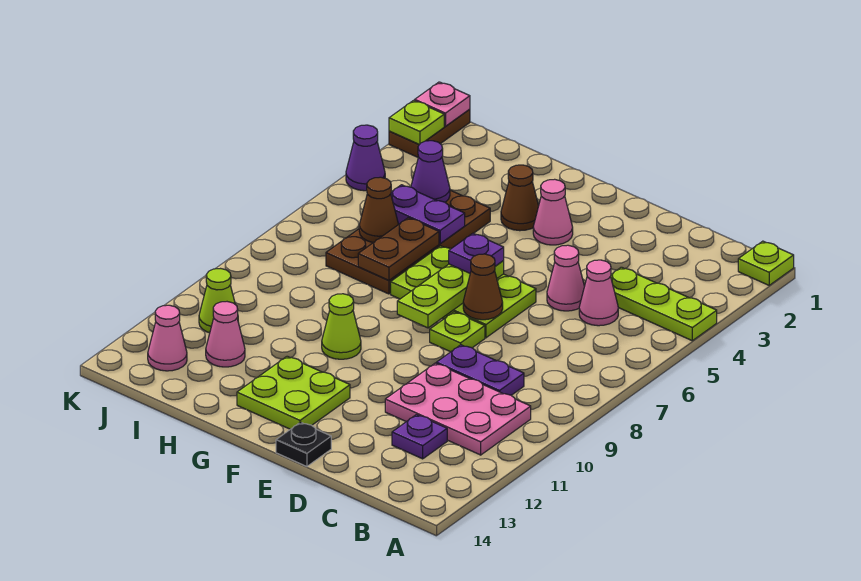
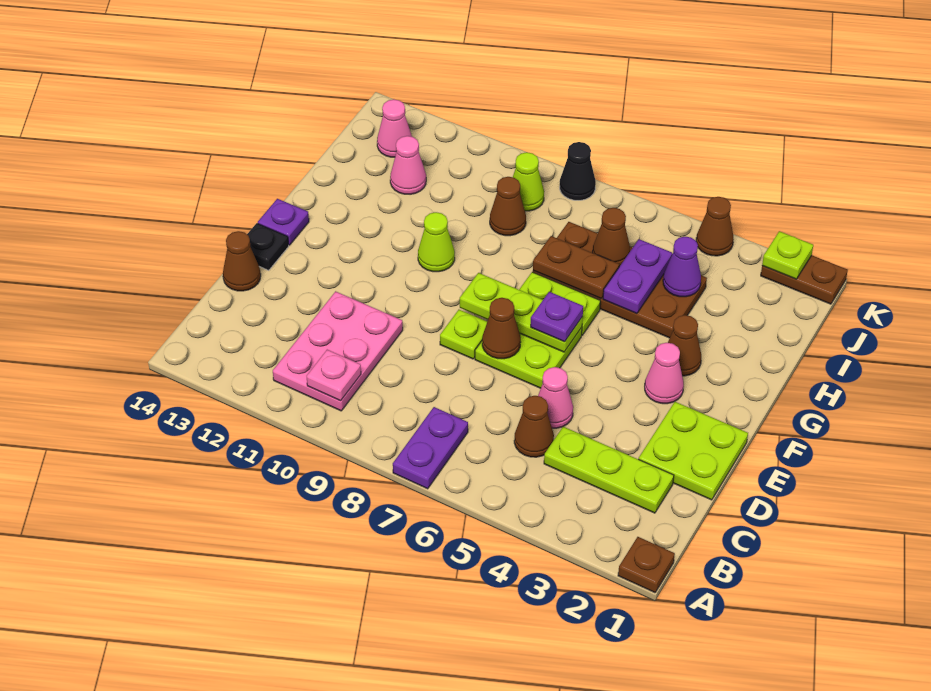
lime plate A1 level 1 -> brown plate A1 level 1
lime plate A4:C4 level 1 -> lime plate C2:C4 level 1
pink cone C5 level 1 -> brown cone C5 level 1
purple plate C9:D9 level 1 -> purple plate A7:B7 level 1
purple plate C12 level 1 -> purple plate F14 level 1
none -> brown cone D14 level 1
lime plate F12:G13 level 1 -> lime plate D1:E2 level 1
none -> brown cone I9 level 1
lime cone J11 level 1 -> lime cone J9 level 1
pink plate K1 level 2 -> pink plate B10 level 2
purple cone K4 level 1 -> brown cone K4 level 1
none -> black cone K8 level 1

